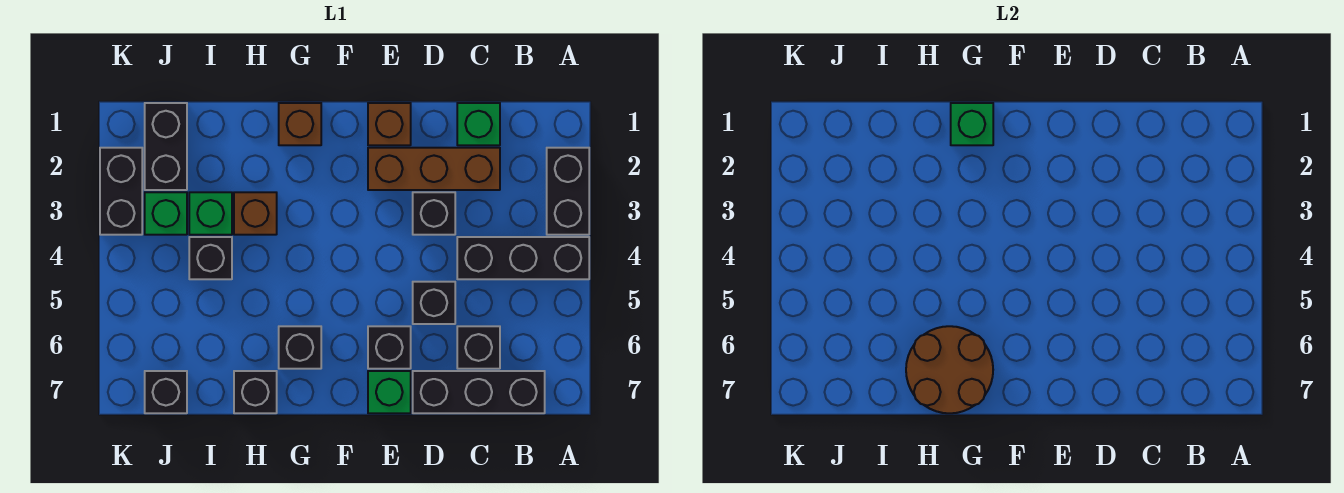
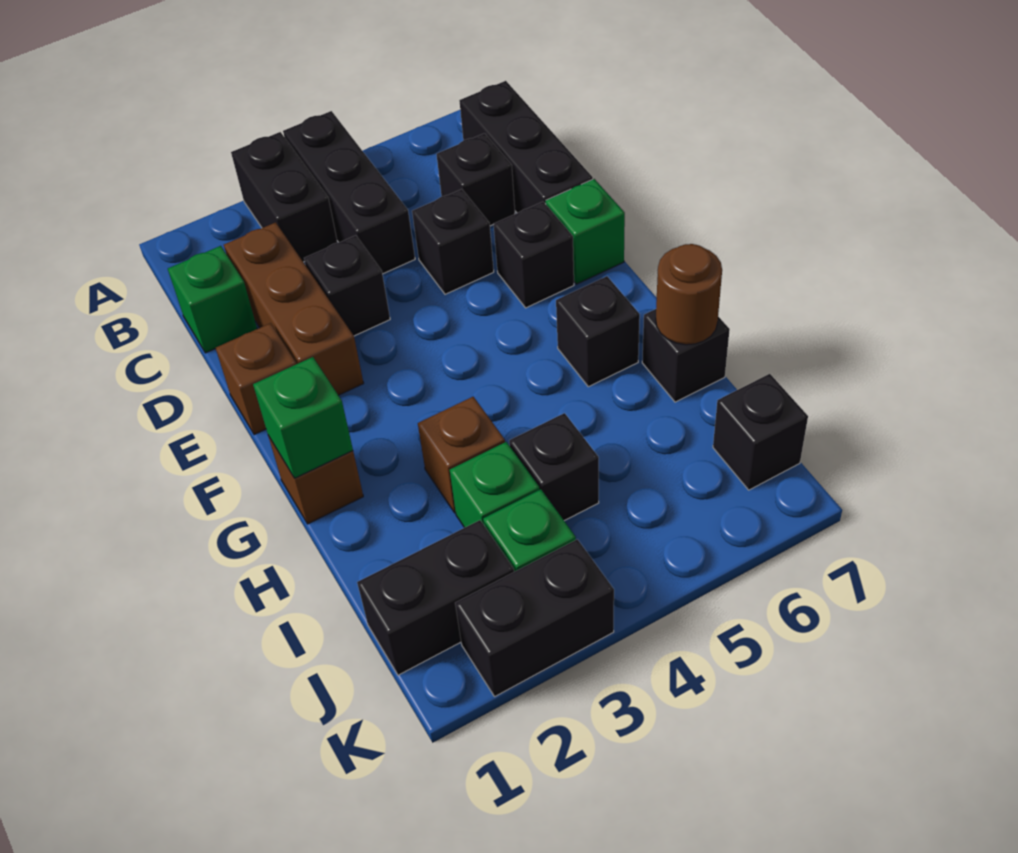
black brick A2:A3 level 1 -> black brick A3:B3 level 1
brown round brick G6:H7 level 2 -> brown round brick H7 level 2

